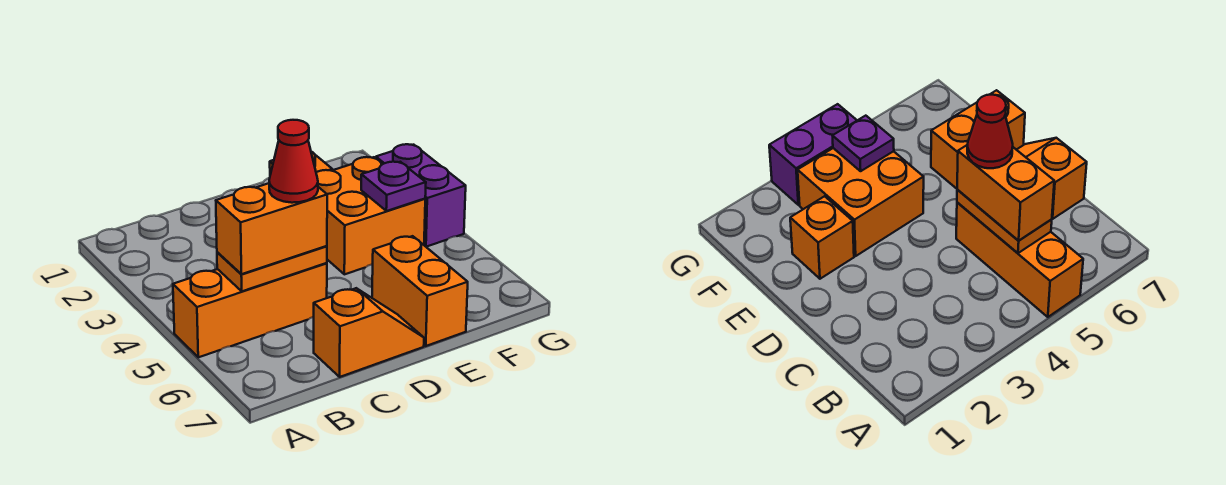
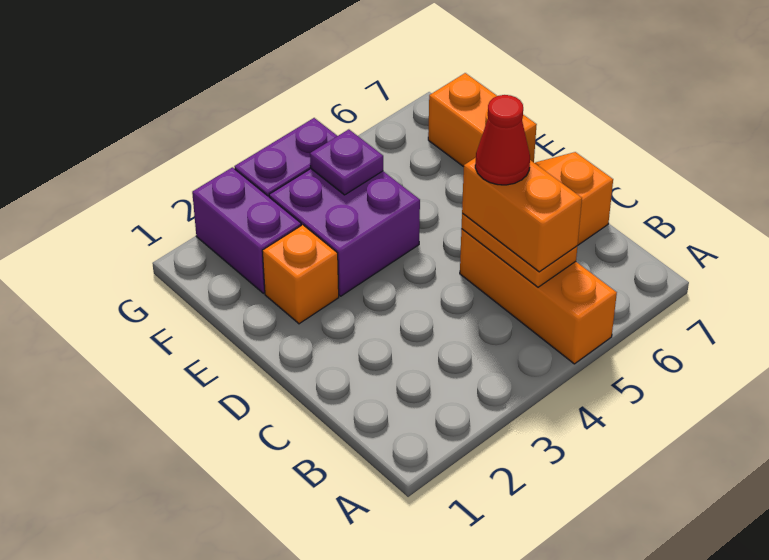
orange brick E3:F4 level 1 -> purple brick E3:F4 level 1
orange brick E6:E7 level 1 -> orange brick E7:F7 level 1
none -> purple brick F2:G2 level 1

